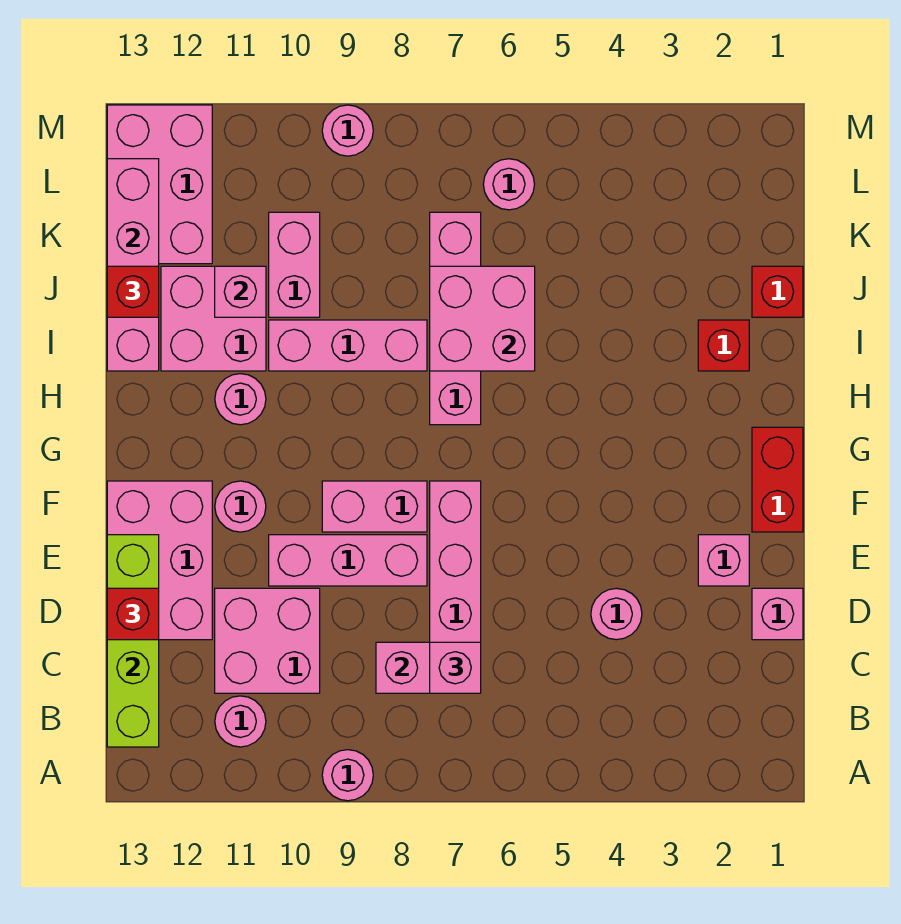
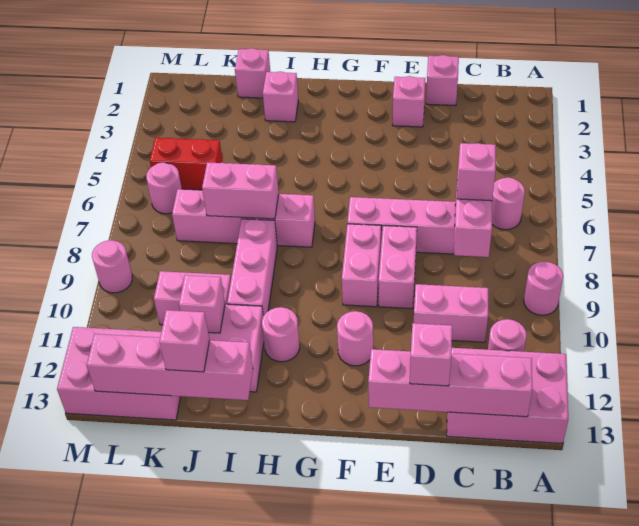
lime brick B13:E13 level 2 -> pink brick B13:E13 level 2
pink brick C10:D11 level 1 -> pink brick C10:D10 level 1
pink round brick D4 level 1 -> pink round brick B6 level 1
pink brick D12:F13 level 1 -> pink brick A12:C13 level 1
red brick D13 level 3 -> pink brick D13 level 3
pink brick E8:E10 level 1 -> pink brick E8:E9 level 1
red brick F1:G1 level 1 -> red brick K5:L5 level 1
red brick I2 level 1 -> pink brick I2 level 1
pink brick I6:J7 level 2 -> pink brick I7:J7 level 2
red brick J1 level 1 -> pink brick J1 level 1
red brick J13 level 3 -> pink brick J13 level 3

